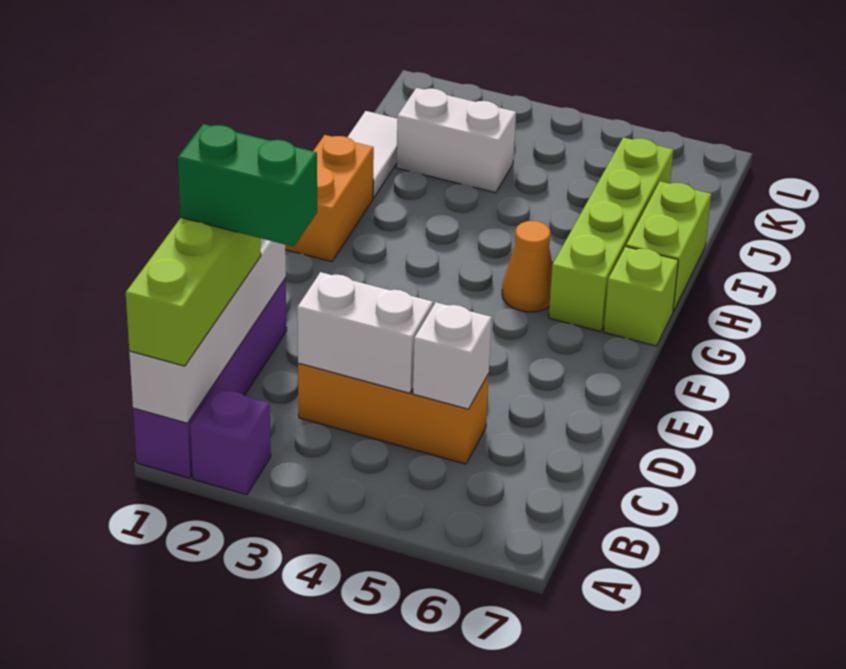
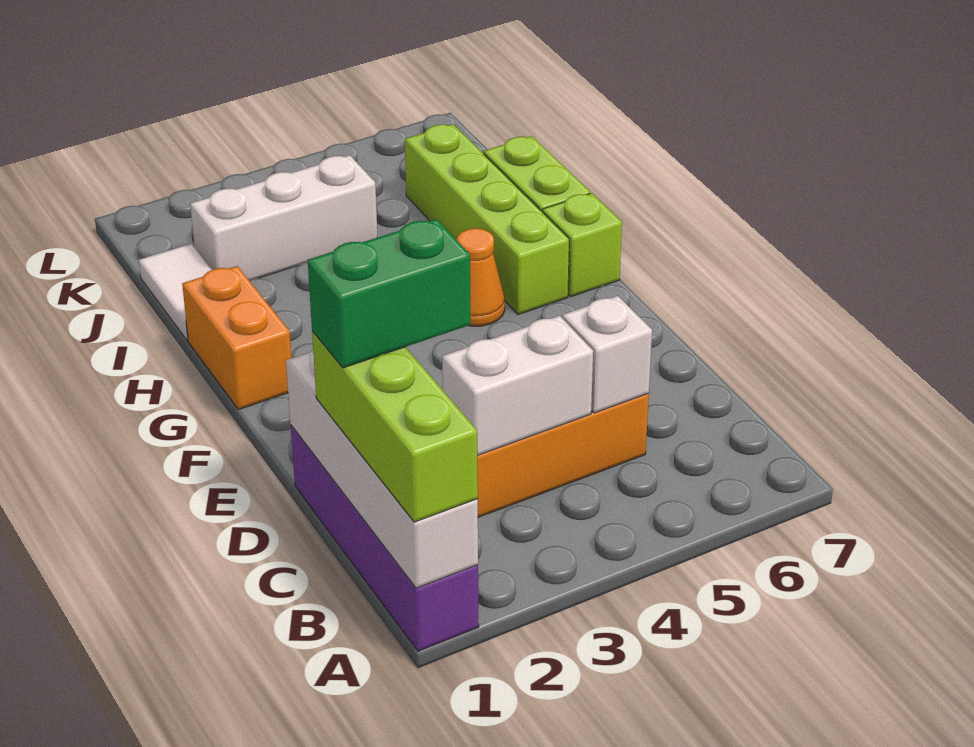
purple brick A2 level 1 -> none
white brick J2:J3 level 1 -> white brick J2:J4 level 1

